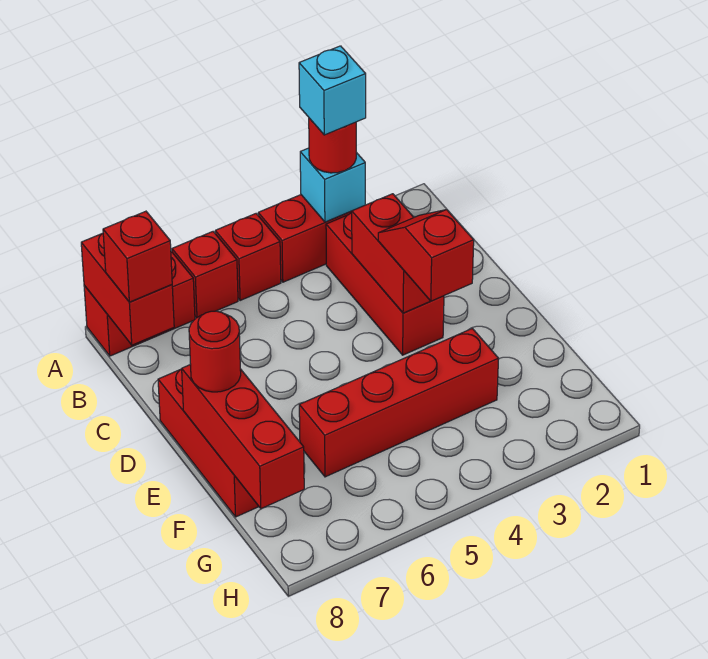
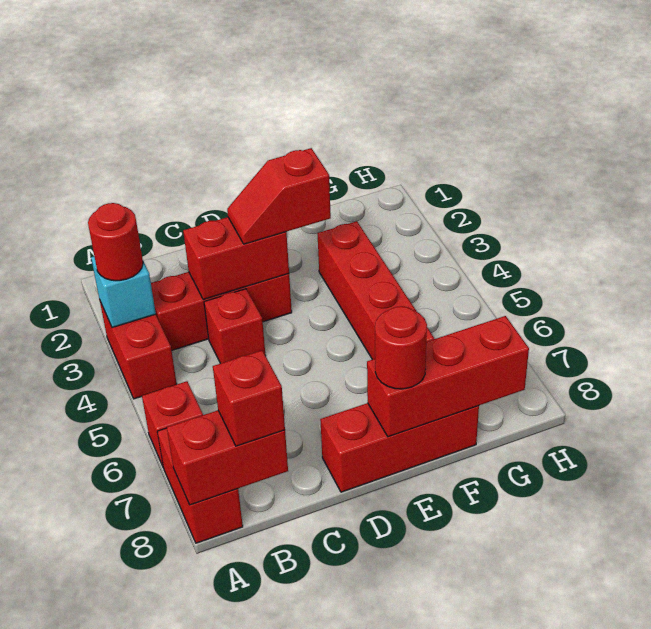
cyan brick A3 level 4 -> none
red brick A5 level 1 -> red brick C4 level 1

